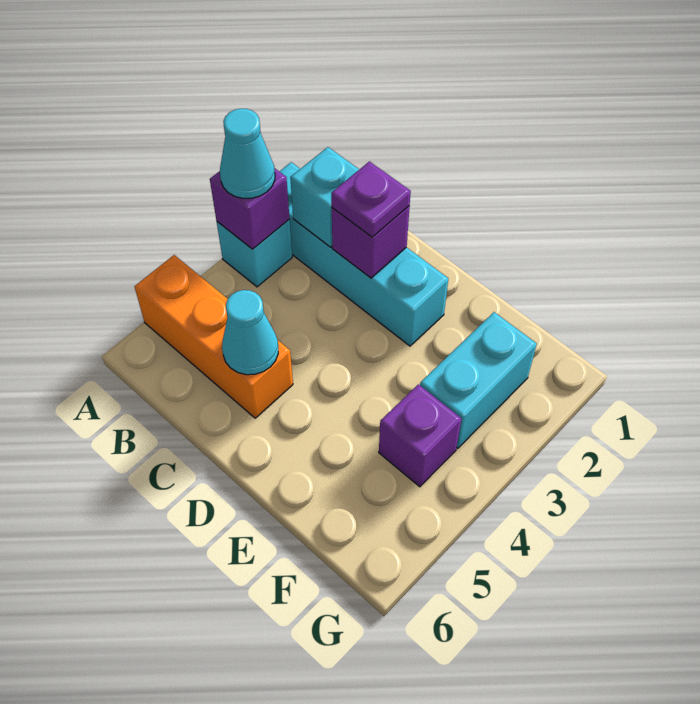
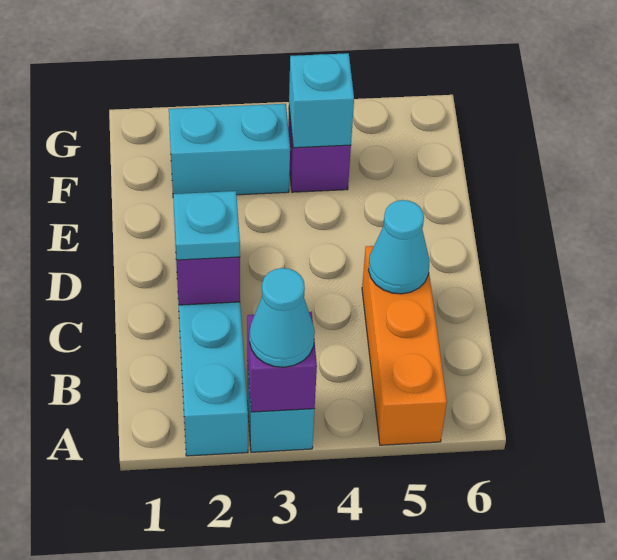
cyan brick B2 level 2 -> cyan brick F4 level 2
purple plate C2 level 3 -> cyan plate C2 level 3

